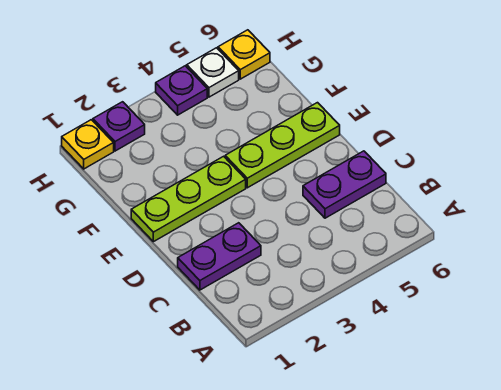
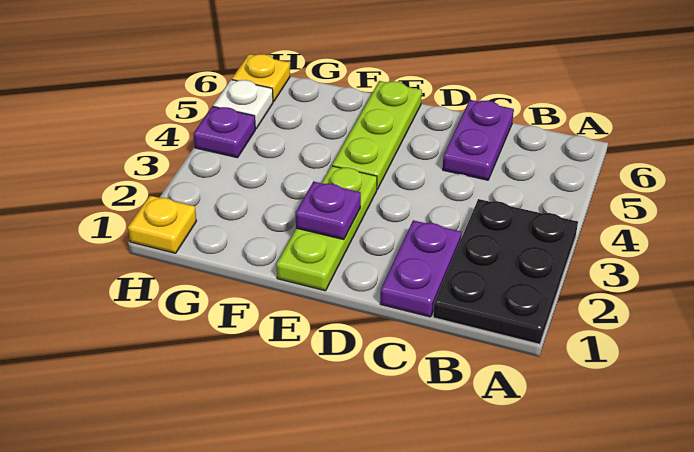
none -> black plate A1:B3 level 1
purple plate H2 level 1 -> purple plate E2 level 2

